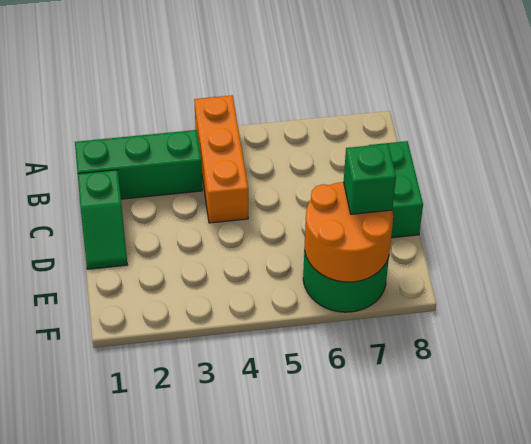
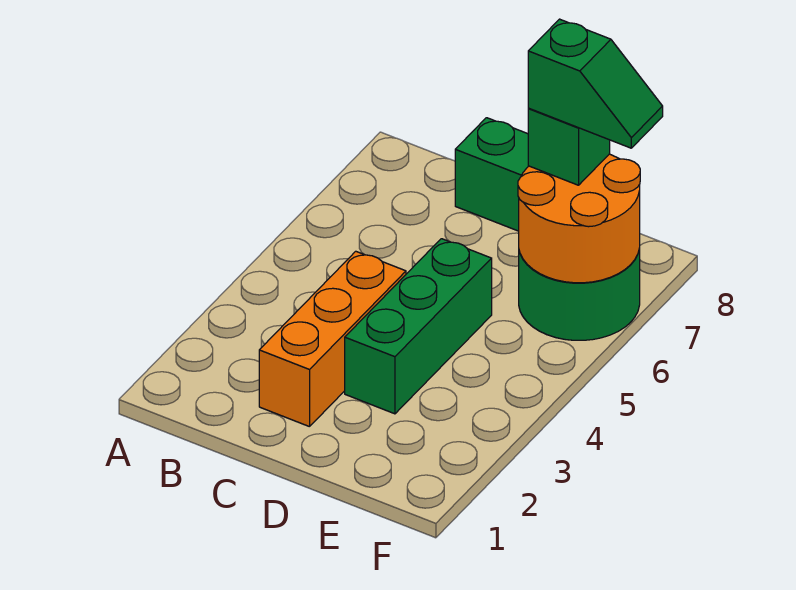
orange brick A4:C4 level 1 -> orange brick C2:C4 level 1
green brick B1:B3 level 1 -> green brick D3:D5 level 1
green slope C1:D1 level 1 top C -> green slope E7:F7 level 4 top E

